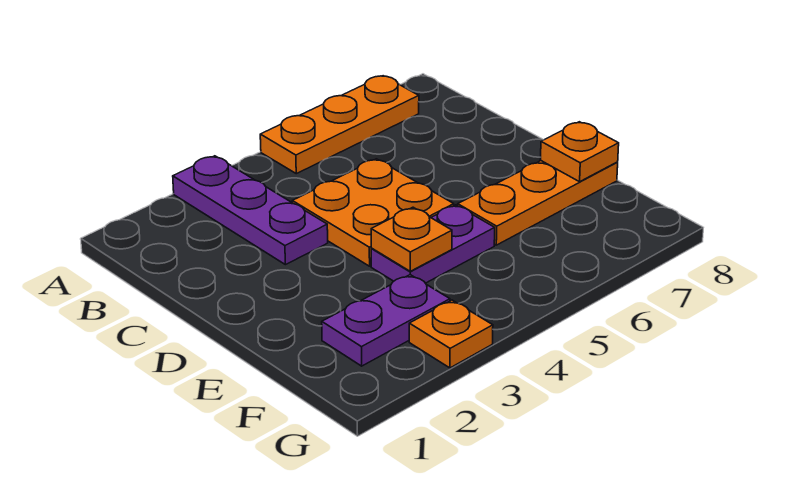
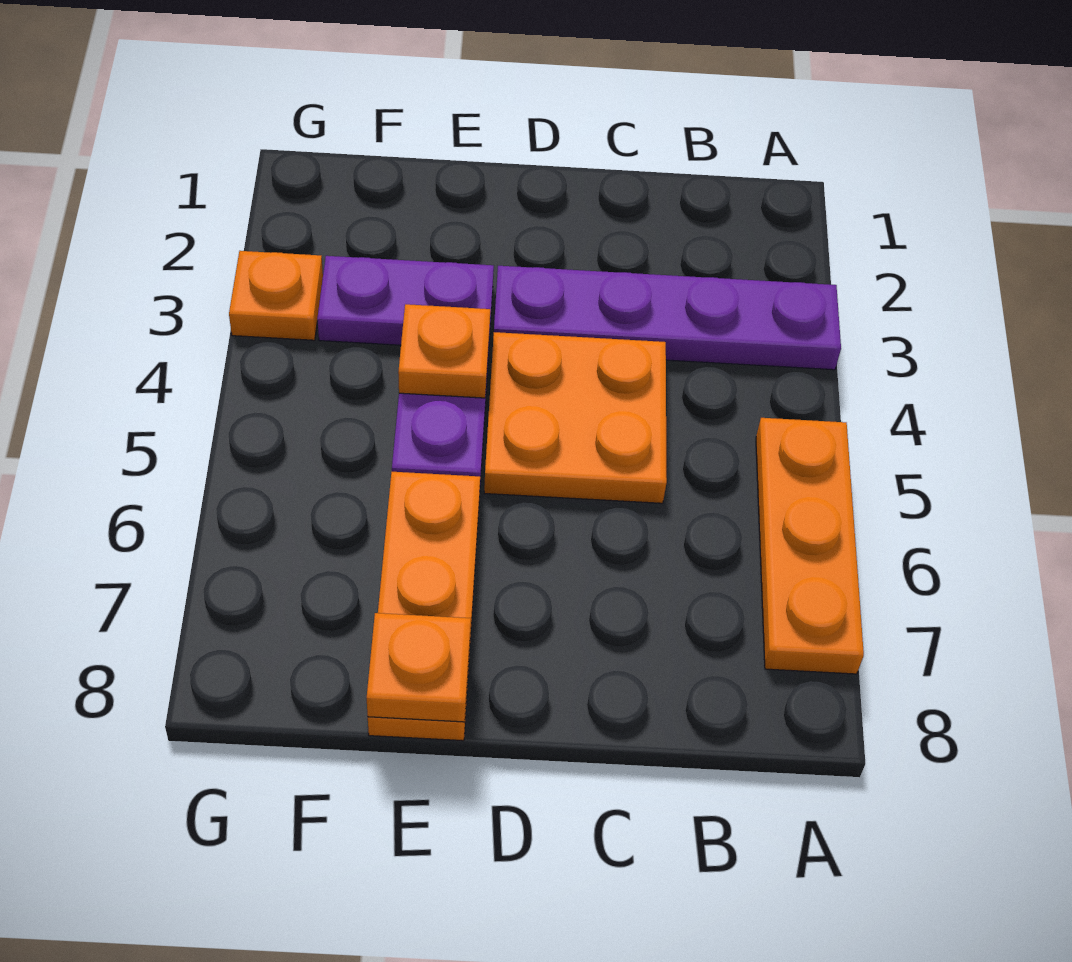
purple plate A3:C3 level 1 -> purple plate A3:D3 level 1
purple plate F2:F3 level 1 -> purple plate E3:F3 level 1

